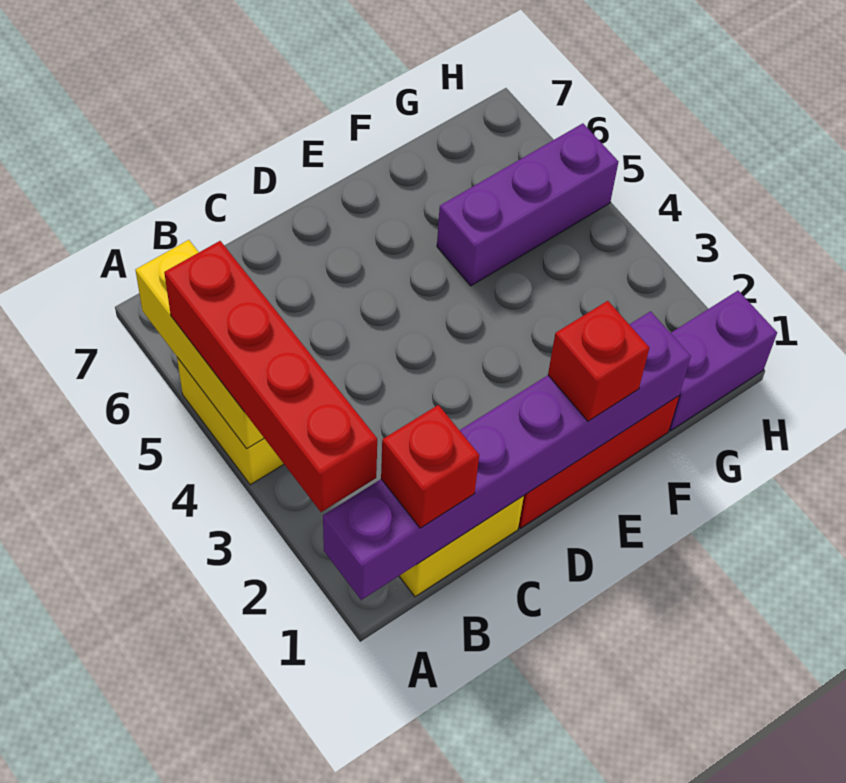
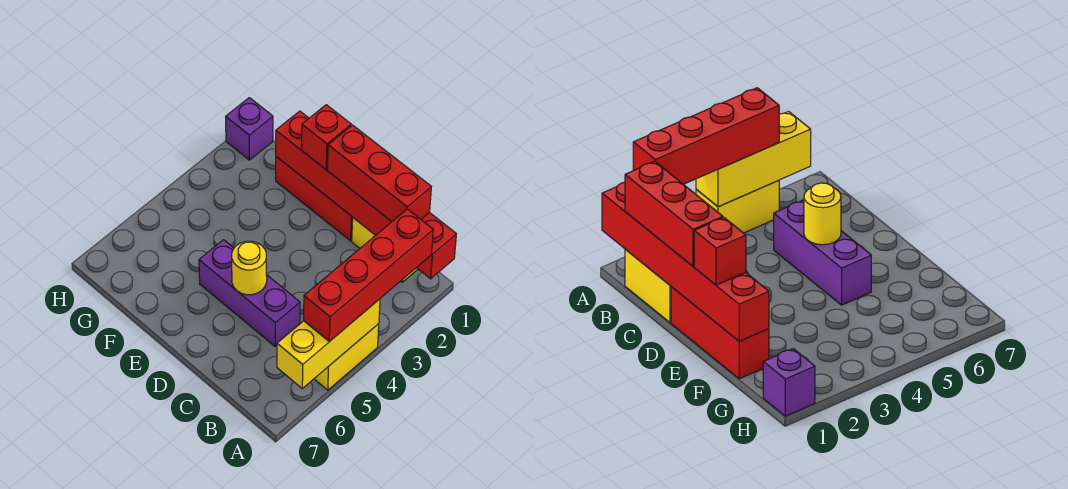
purple brick A1:F1 level 2 -> red brick A1:F1 level 2
red brick B1 level 3 -> red brick B1:D1 level 3
none -> yellow round brick D5 level 2
purple brick F5:H5 level 1 -> purple brick C5:E5 level 1
purple brick G1:H1 level 1 -> purple brick H1 level 1

